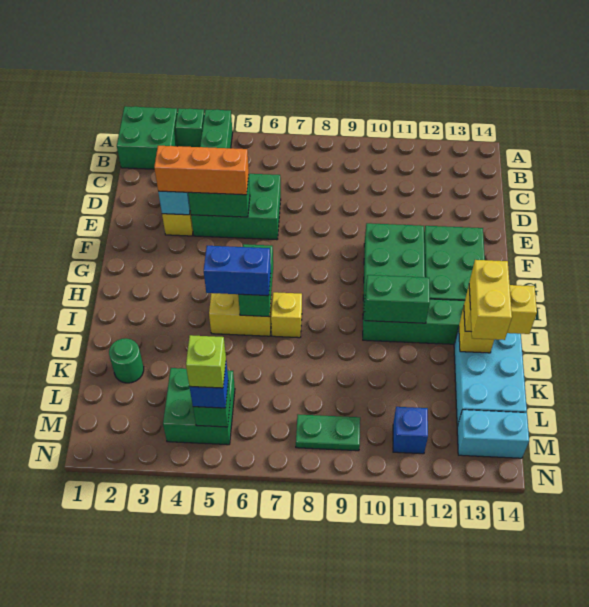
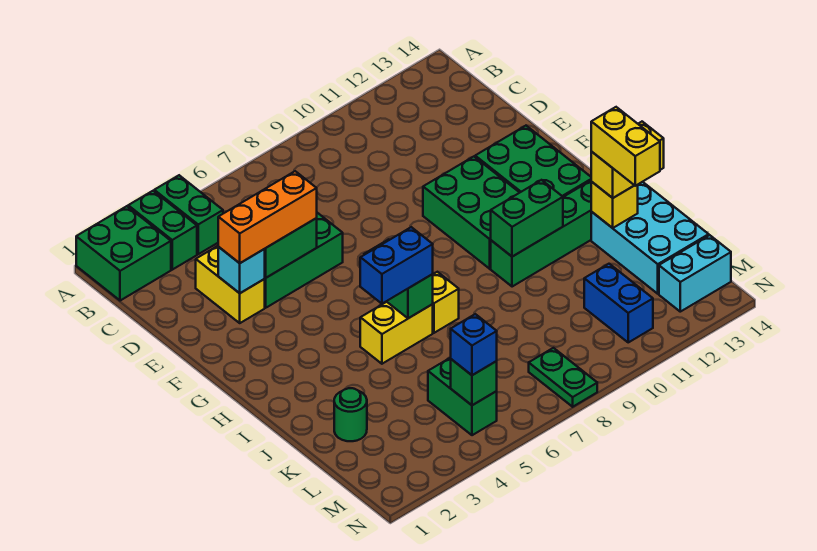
green brick A3 level 1 -> green brick A3:B3 level 1
green brick L4:M5 level 1 -> green brick L5:M5 level 1
lime brick M5 level 4 -> none
green plate M8:M9 level 1 -> green plate M8:N8 level 1
blue brick M11 level 1 -> blue brick L11:M11 level 1

